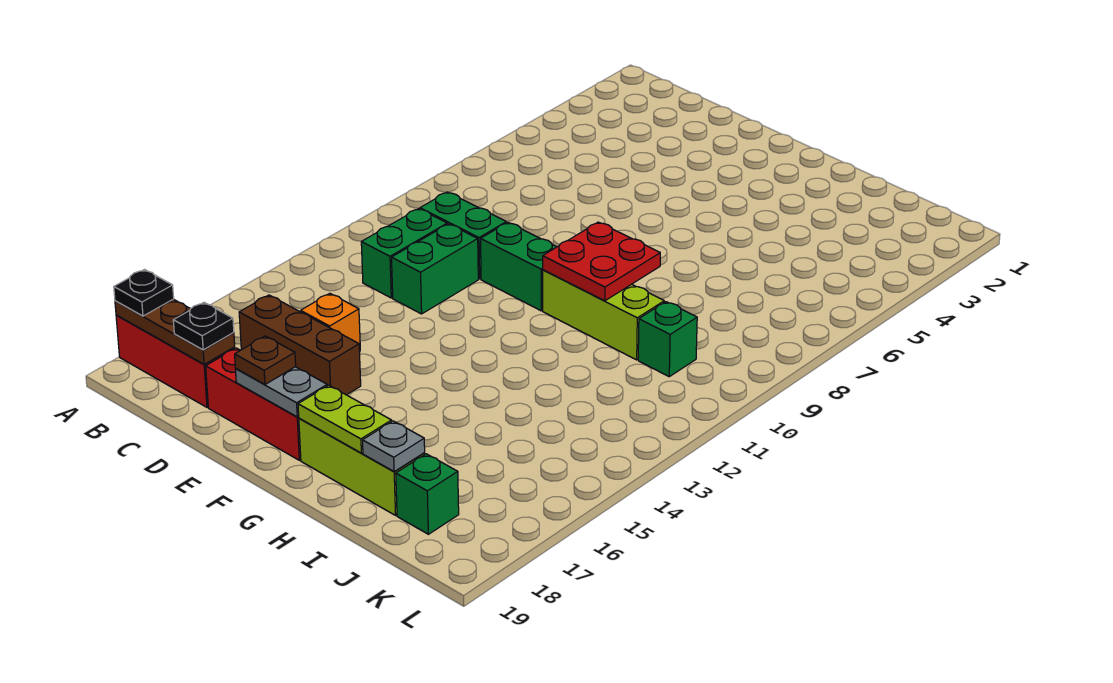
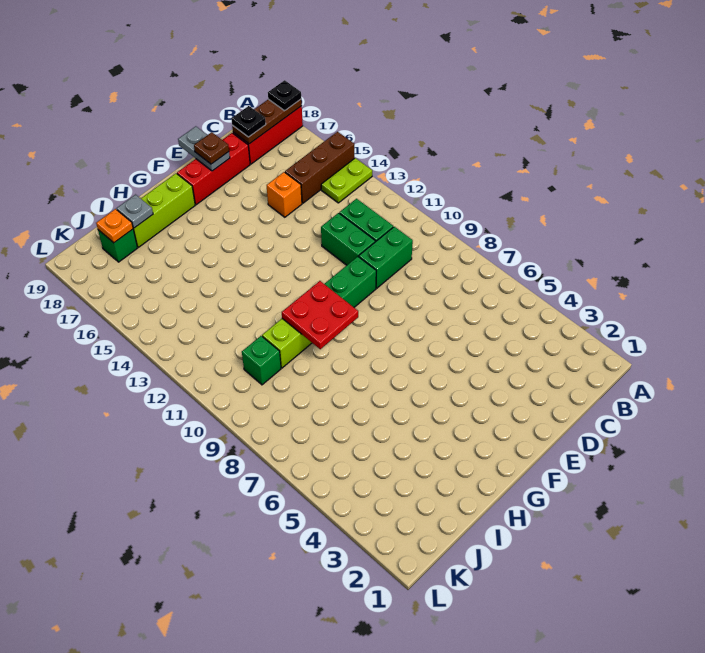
brown brick C16:E16 level 1 -> brown brick A15:C15 level 1
grey plate E18:F18 level 2 -> grey plate E18:E19 level 2
lime plate G18:H18 level 2 -> lime plate A14:B14 level 1
none -> orange plate J18 level 2

